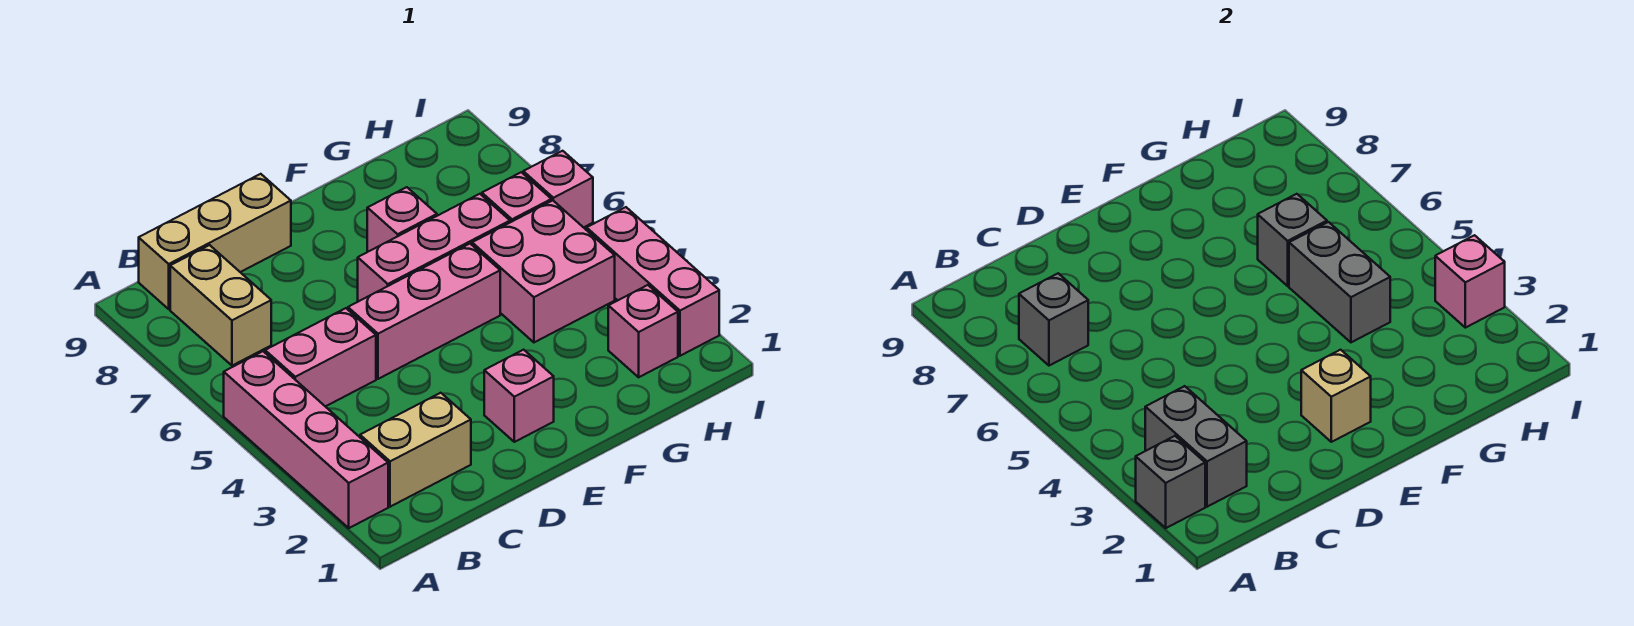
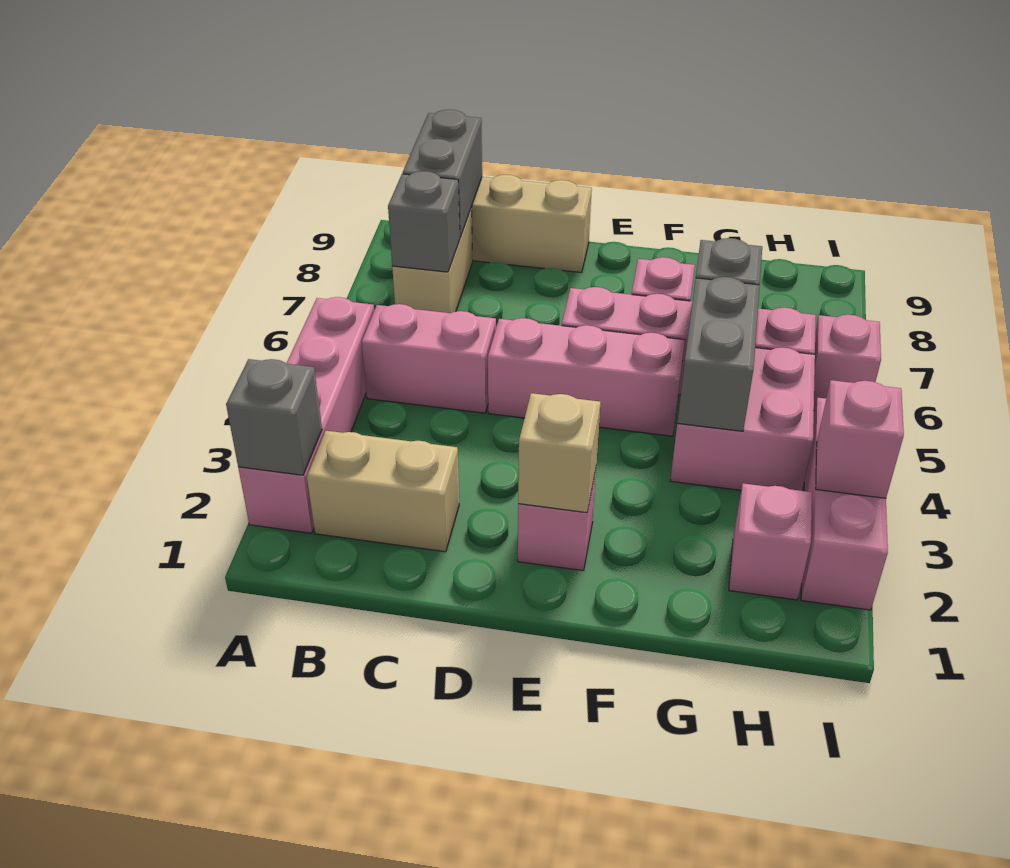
grey brick B2:B3 level 2 -> grey brick B8:B9 level 2

